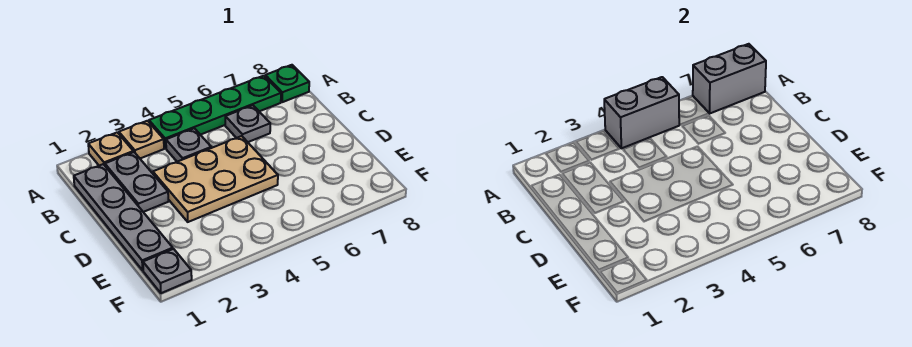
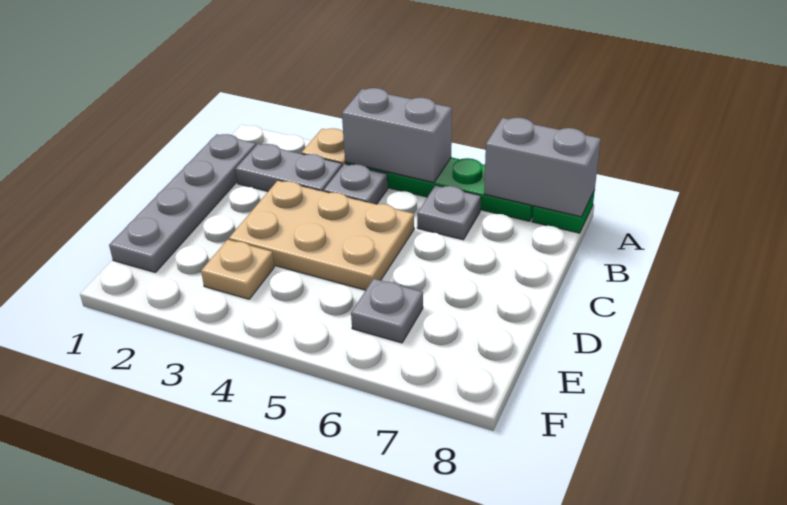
tan plate A2 level 1 -> tan plate E3 level 1
grey plate B2:C2 level 1 -> grey plate B2:B3 level 1
grey plate F1 level 1 -> grey plate E6 level 1

